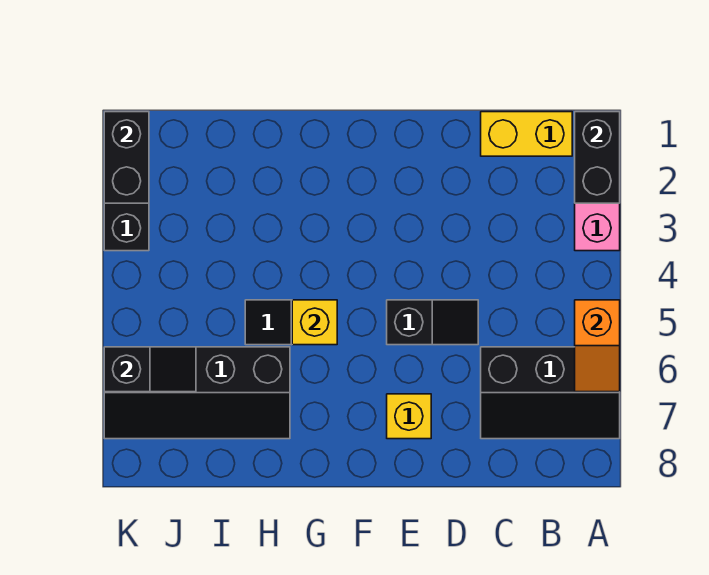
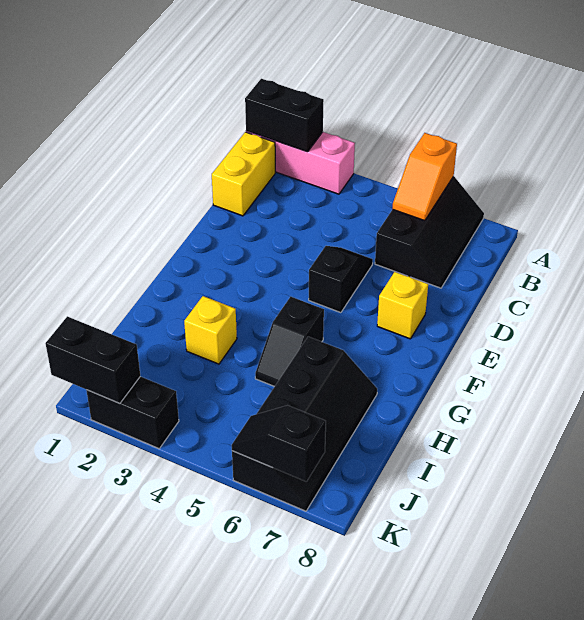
orange slope A5:A6 level 2 top 5 -> orange slope A6:B6 level 2 top A
yellow brick G5 level 2 -> yellow brick H3 level 1
black slope J6:K6 level 2 top K -> black slope K6:K7 level 2 top 7

